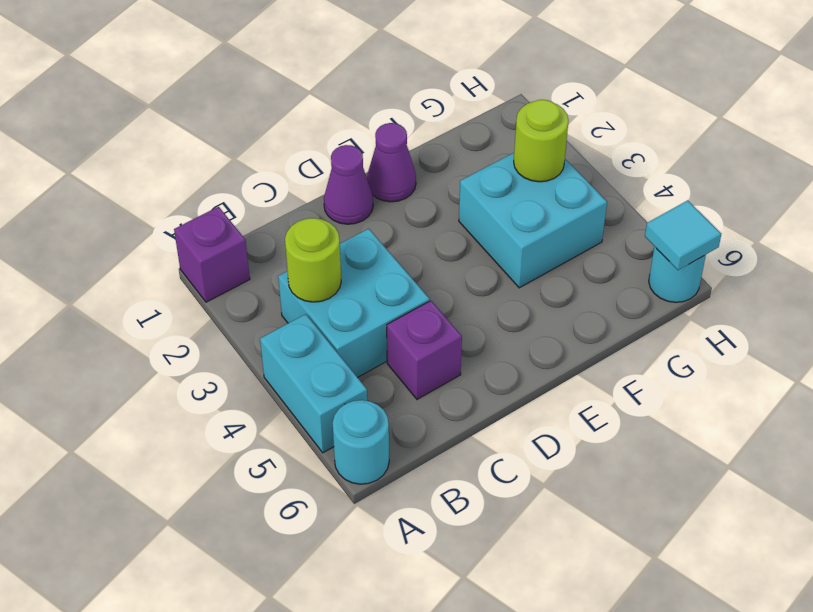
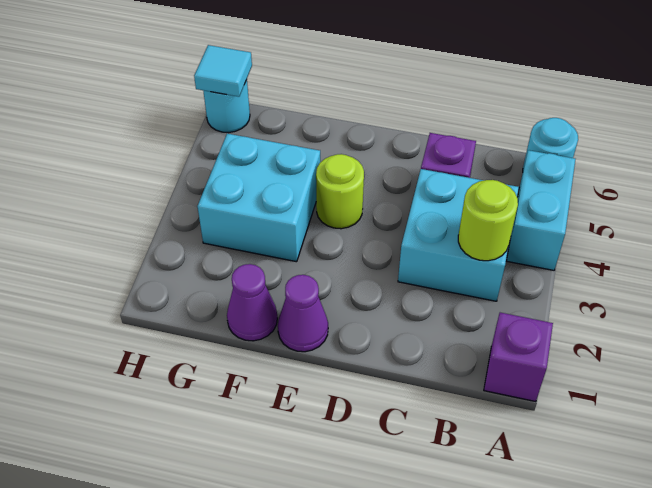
purple cone D1 level 1 -> purple cone F1 level 1
lime round brick G3 level 2 -> lime round brick E4 level 1

